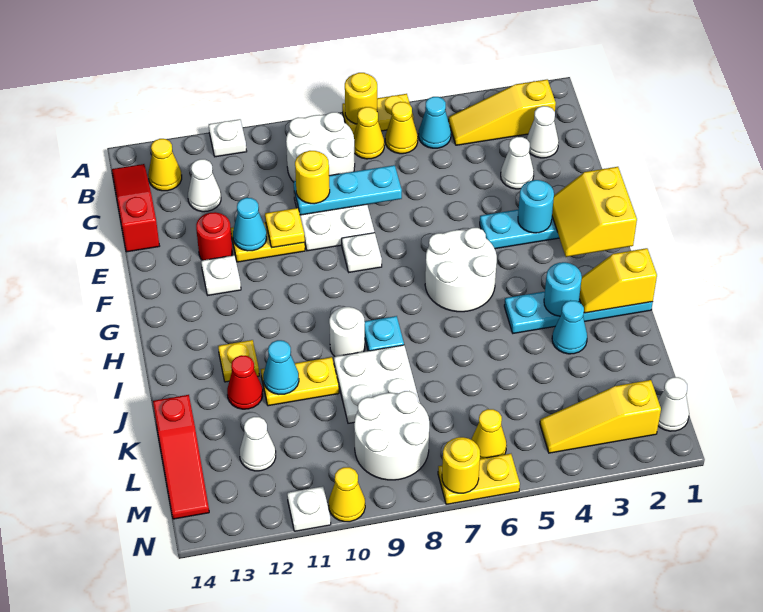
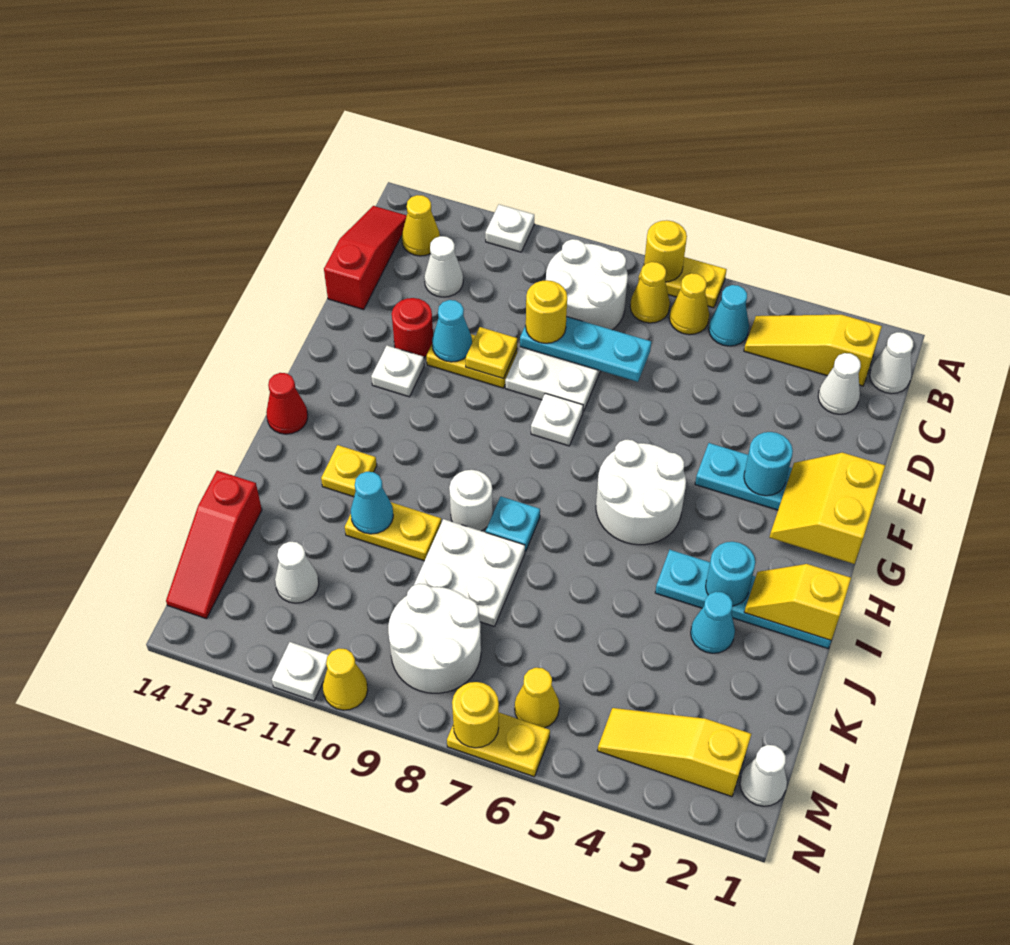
white cone D3 level 1 -> white cone B1 level 1
red cone J12 level 1 -> red cone H14 level 1

